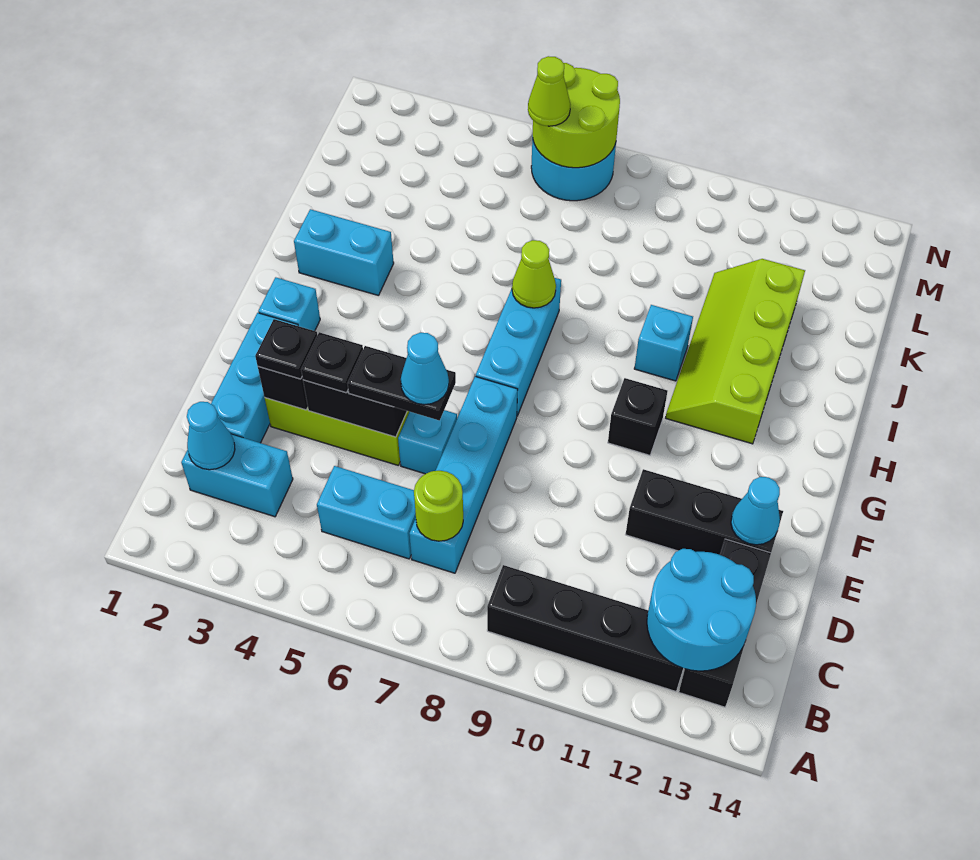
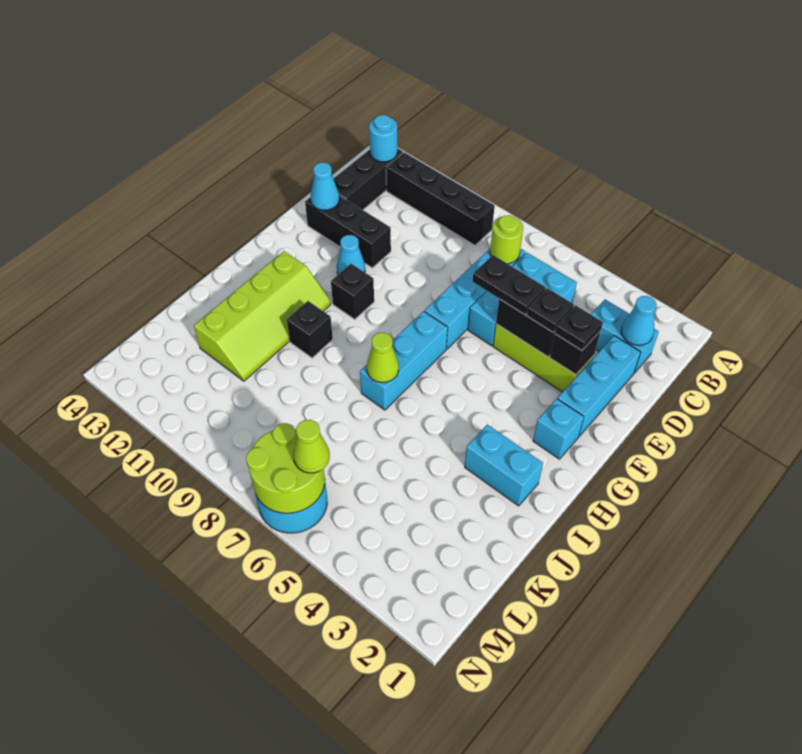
cyan round brick B12:C13 level 2 -> cyan round brick B13 level 2
cyan cone E6 level 4 -> cyan cone F11 level 1
cyan brick I10 level 1 -> black brick I10 level 1

